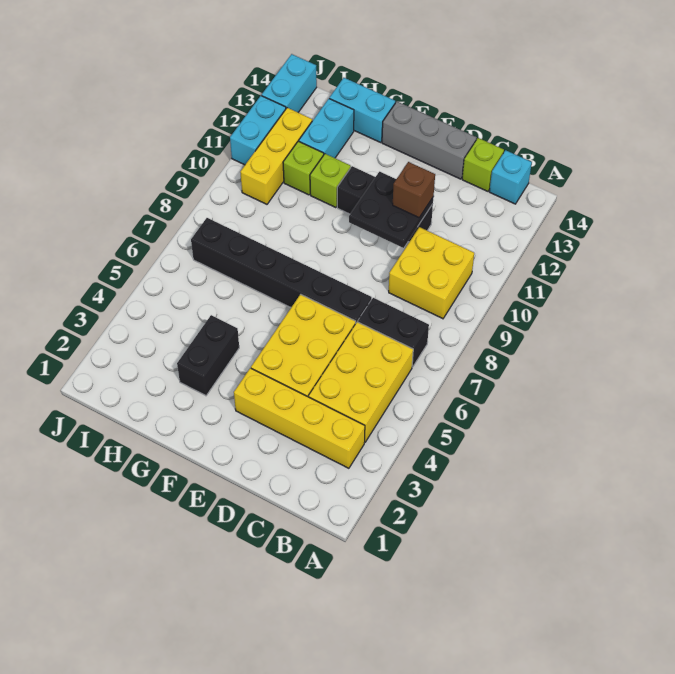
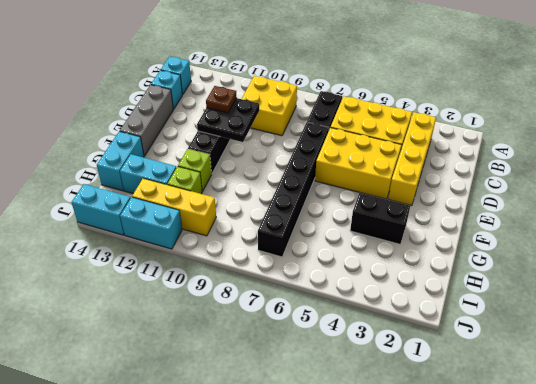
lime brick C14 level 1 -> cyan brick C14 level 1
brown brick D11 level 3 -> brown plate D11 level 3

